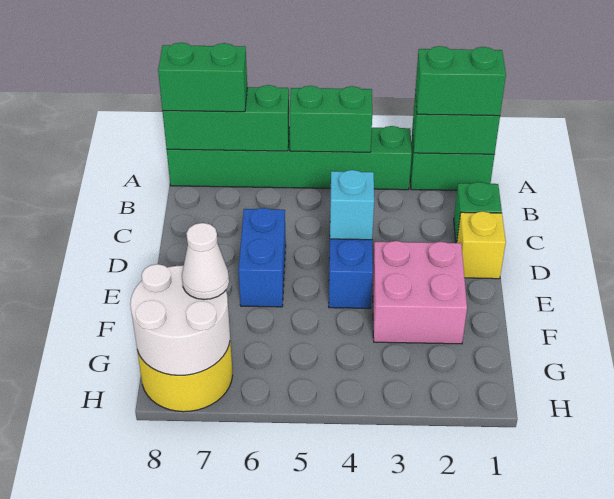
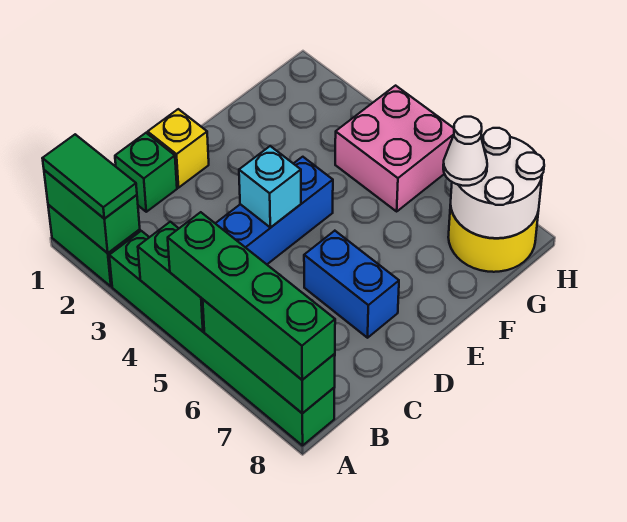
green brick A1:A2 level 3 -> green tile A1:A2 level 3
green brick A7:A8 level 3 -> green brick A5:A8 level 3
blue brick D6:E6 level 1 -> blue brick D6:D7 level 1
pink brick E2:F3 level 1 -> pink brick G4:H5 level 1

